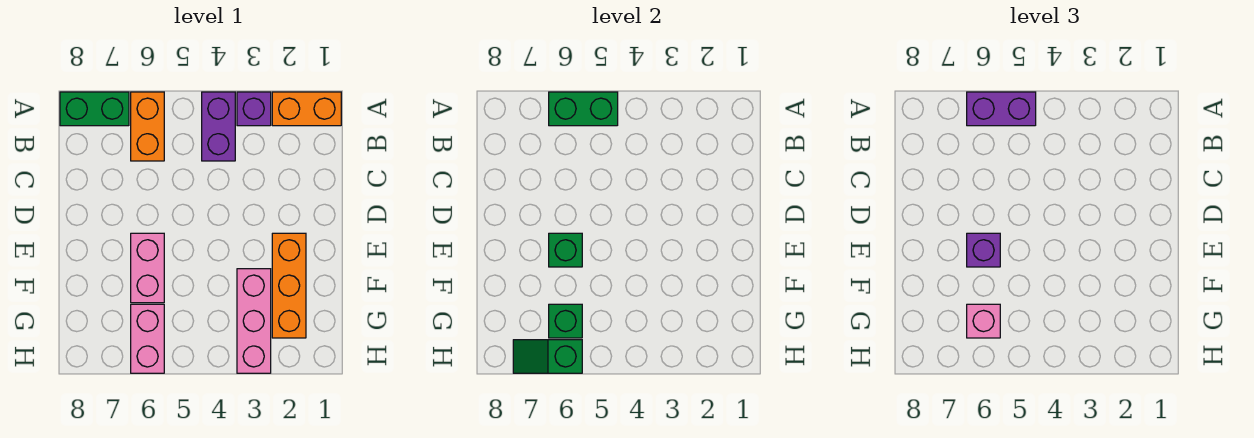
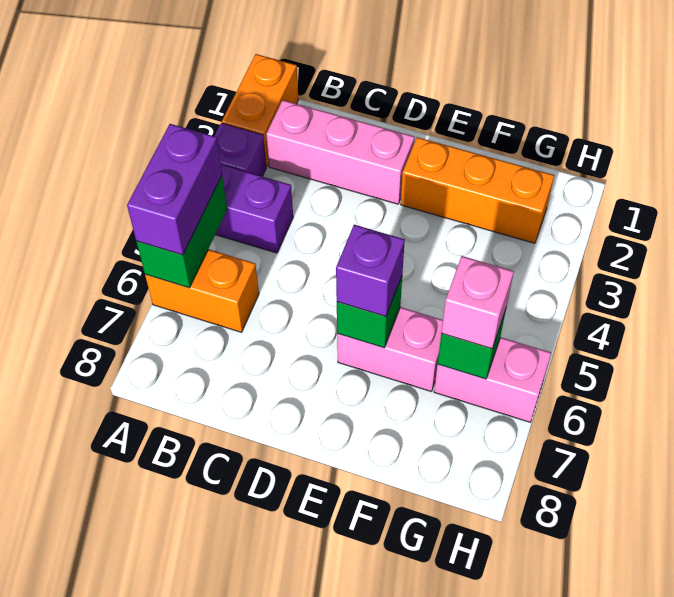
green brick A7:A8 level 1 -> none
pink brick F3:H3 level 1 -> pink brick B2:D2 level 1
green slope H6:H7 level 2 top 6 -> none

